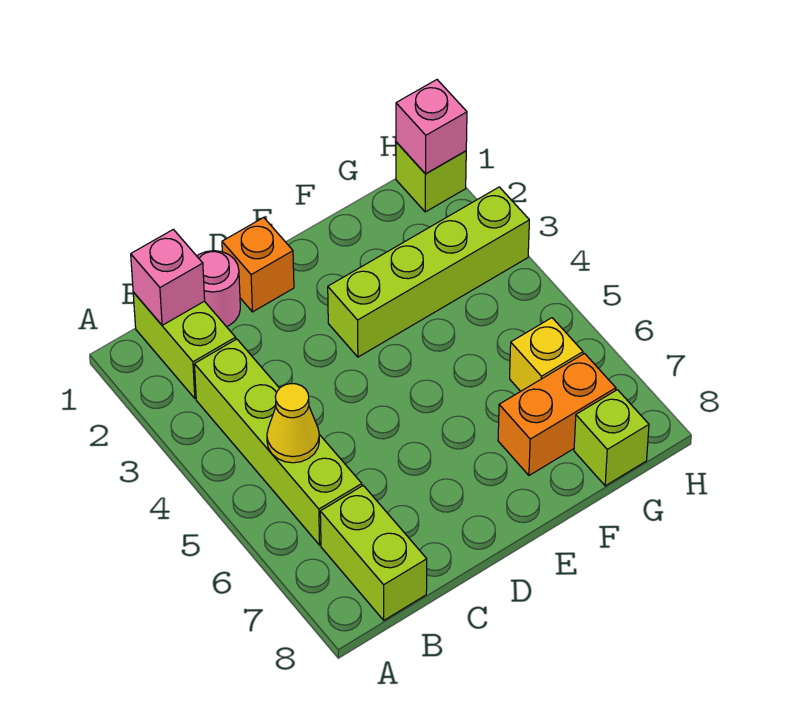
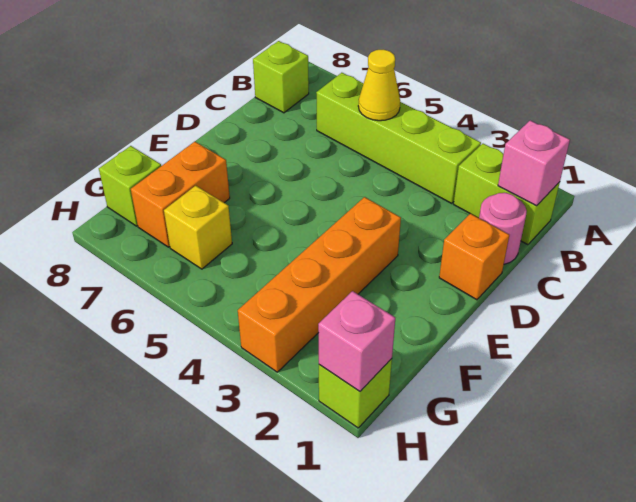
lime brick B7:B8 level 1 -> lime brick B8 level 1
lime brick E3:H3 level 1 -> orange brick E3:H3 level 1

